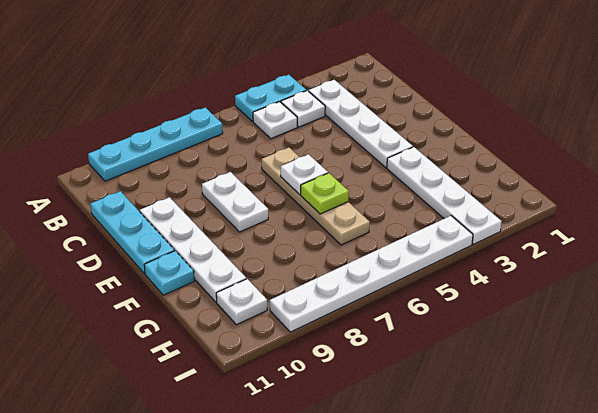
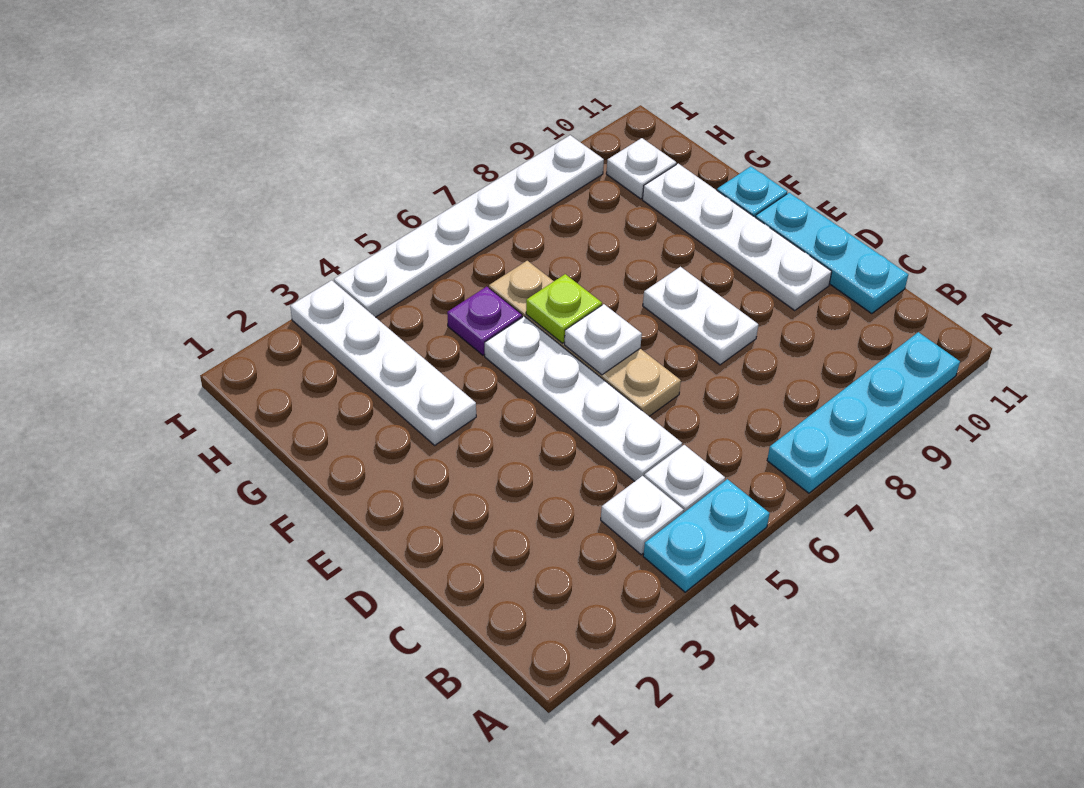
white plate B3:E3 level 1 -> white plate C5:F5 level 1
none -> purple plate G5 level 1

